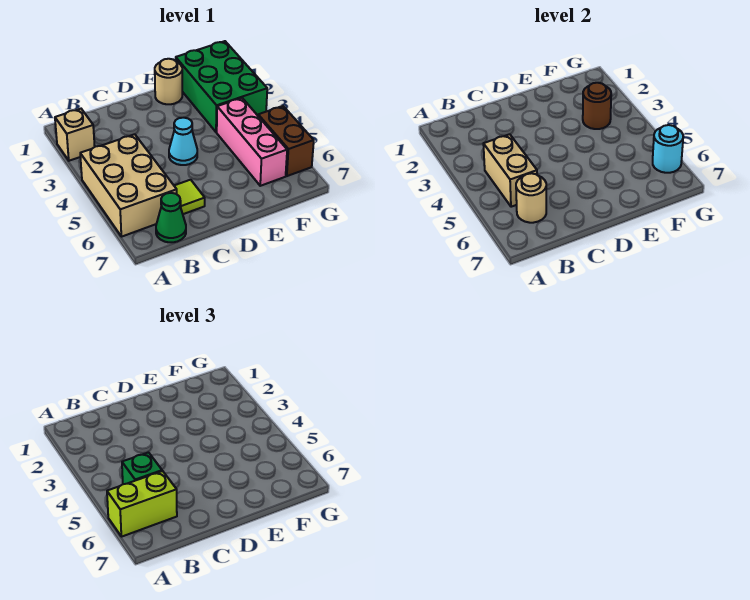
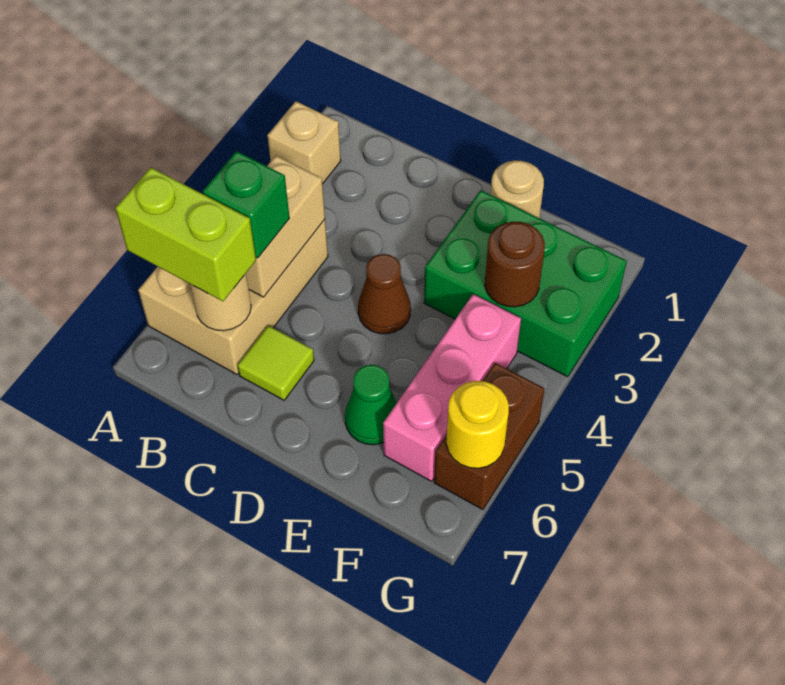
green cone B7 level 1 -> green cone E6 level 1
cyan cone D4 level 1 -> brown cone D4 level 1
green brick F1:G3 level 1 -> green brick E2:G3 level 1
cyan round brick G6 level 2 -> yellow round brick G6 level 2

